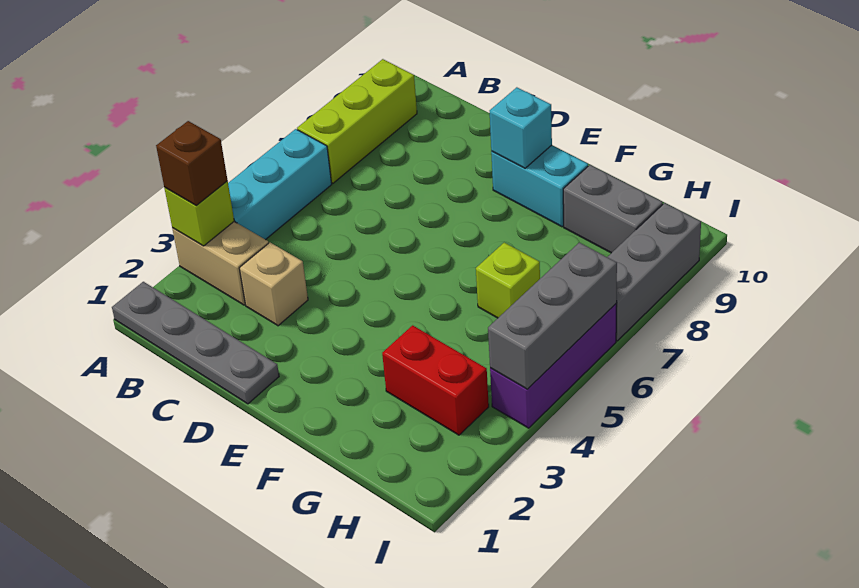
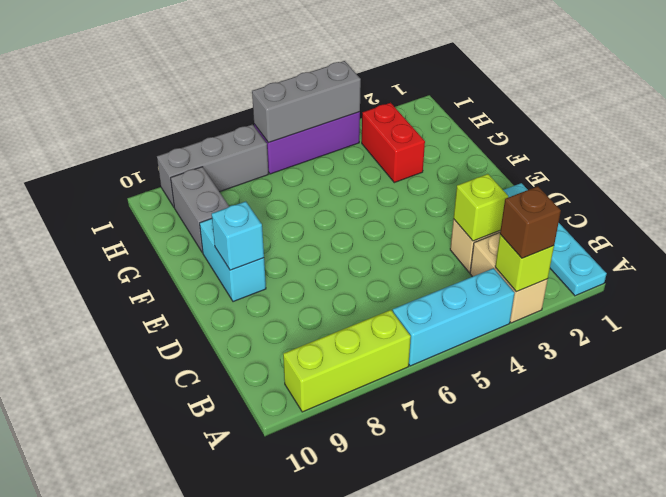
grey plate A1:D1 level 1 -> cyan plate A1:D1 level 1
lime brick G6 level 1 -> lime brick C3 level 2

